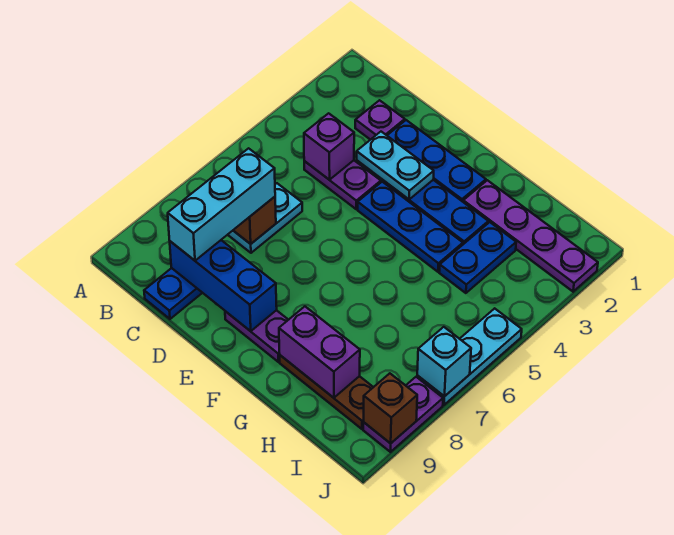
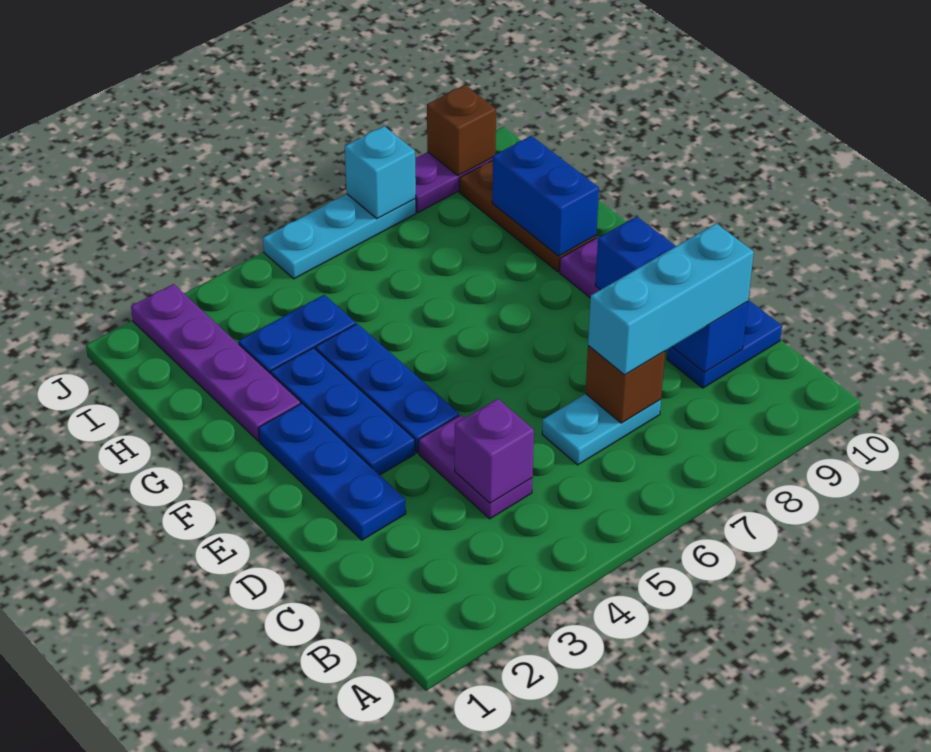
purple plate C2 level 1 -> none
cyan plate D3:E3 level 2 -> none
purple brick G9:H9 level 2 -> blue brick G9:H9 level 2

